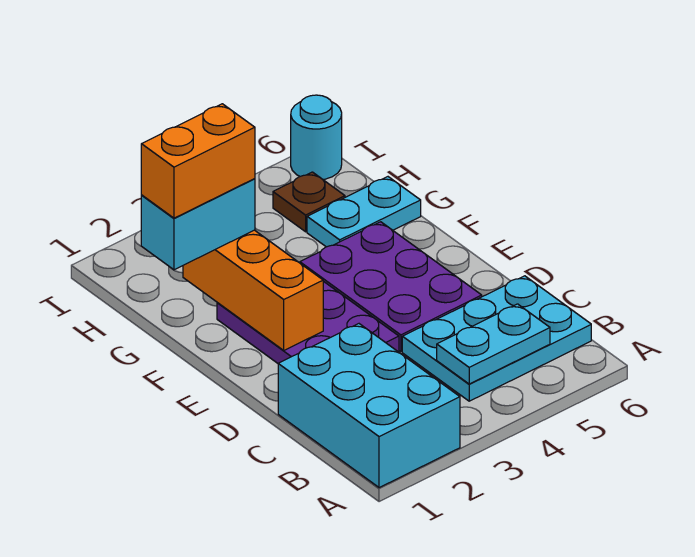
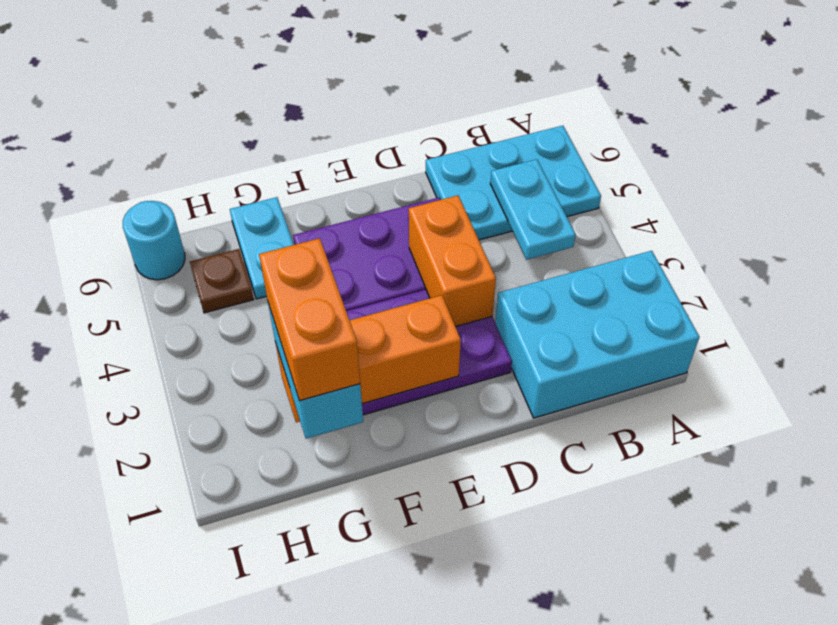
cyan plate B4:C6 level 1 -> cyan plate A5:C6 level 1
none -> orange brick D3:D4 level 2

